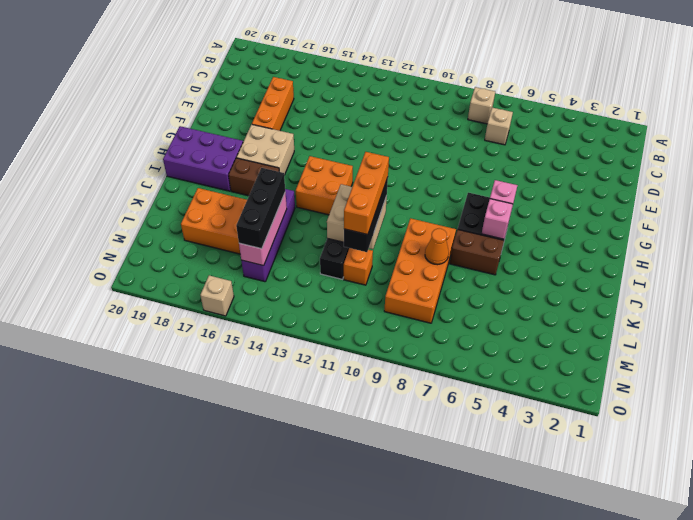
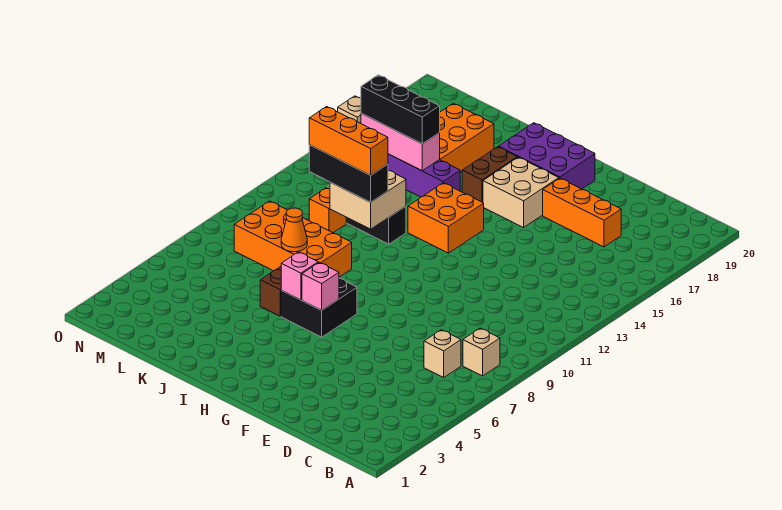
purple brick H18:I20 level 1 -> purple brick G18:I19 level 1

